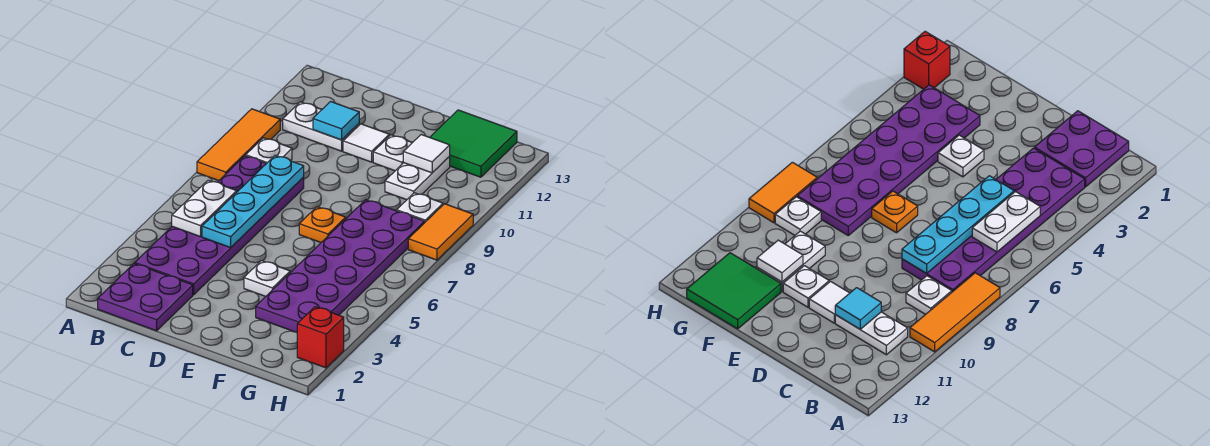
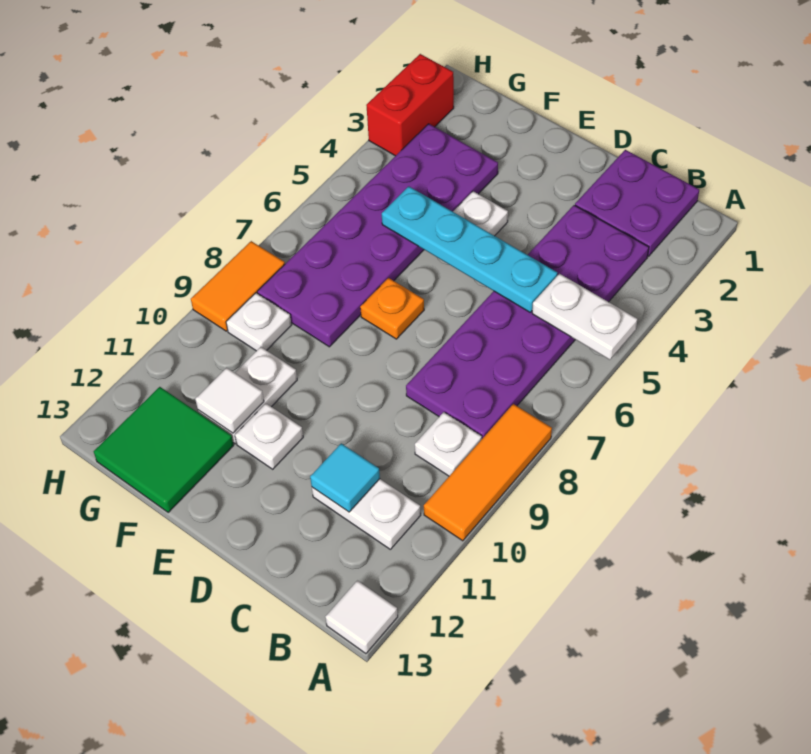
white plate B5:B6 level 2 -> white plate A5:B5 level 2
cyan plate C5:C8 level 2 -> cyan plate C5:F5 level 2
white tile D11 level 1 -> white tile A13 level 1
red brick H2 level 1 -> red brick H2:H3 level 1

